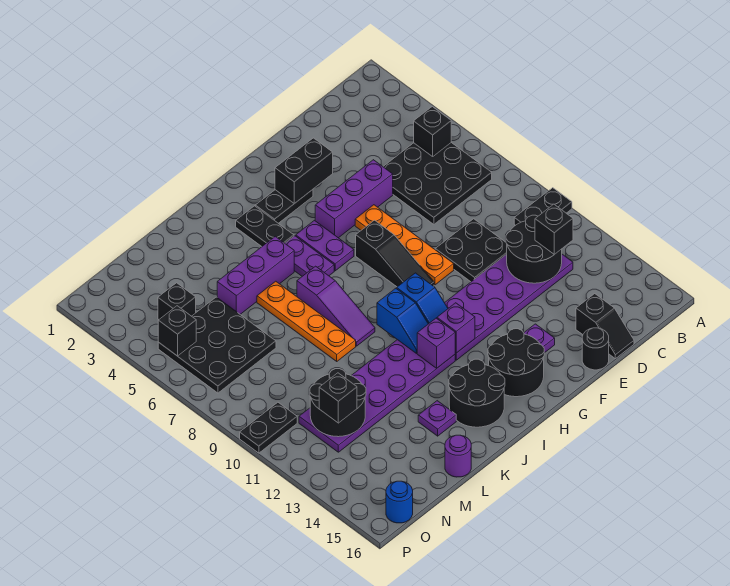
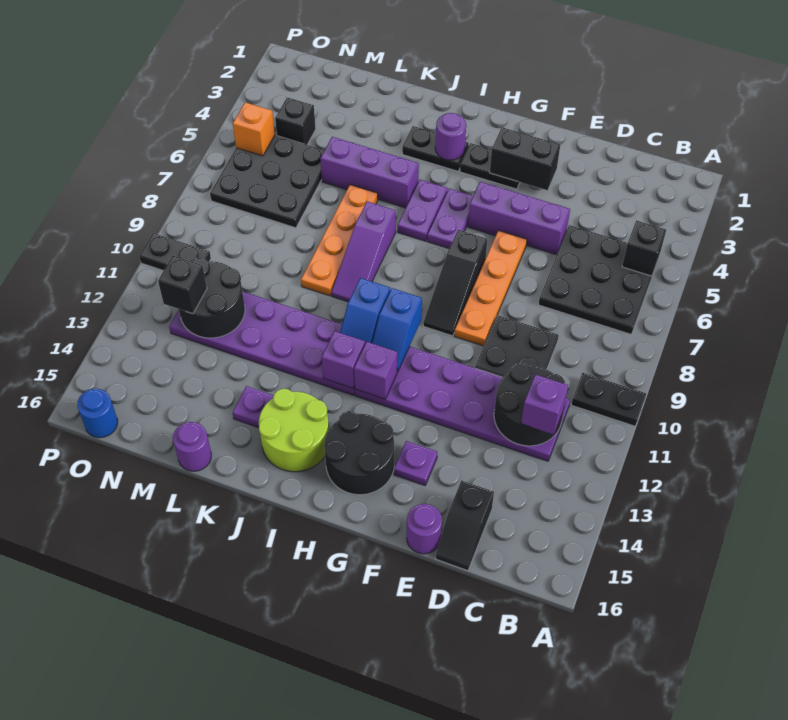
black brick C12 level 3 -> purple brick C12 level 3
black round brick E16 level 1 -> purple round brick E16 level 1
black plate I3:I4 level 1 -> black plate I3:J3 level 1
none -> purple round brick I3 level 2
black round brick I14:J15 level 1 -> lime round brick I14:J15 level 1
black brick O5 level 2 -> orange brick O5 level 2

